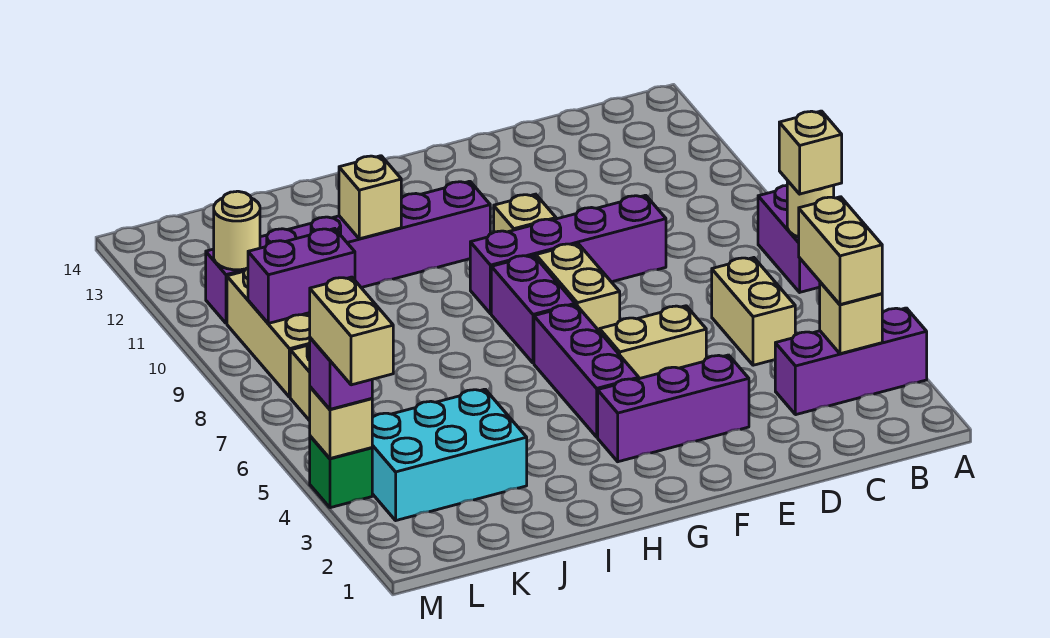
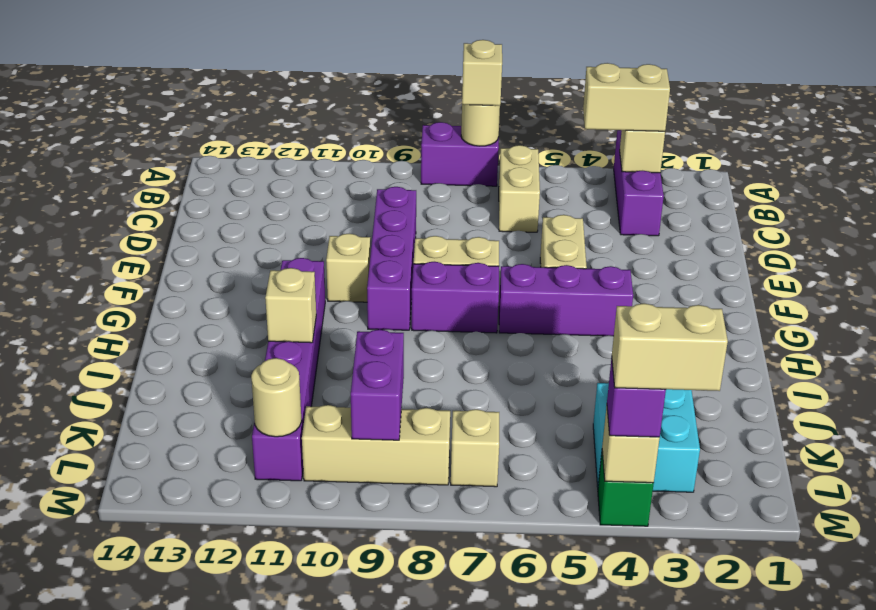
tan brick C5:C6 level 1 -> tan brick B6:C6 level 1
purple brick E3:G3 level 1 -> none
cyan brick J3:L4 level 1 -> cyan brick K3:L4 level 1

